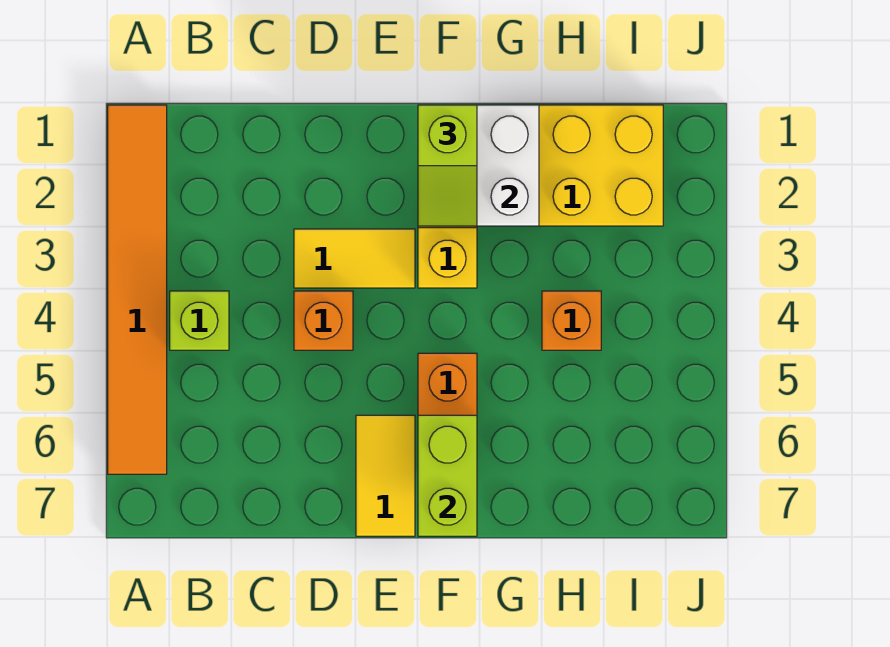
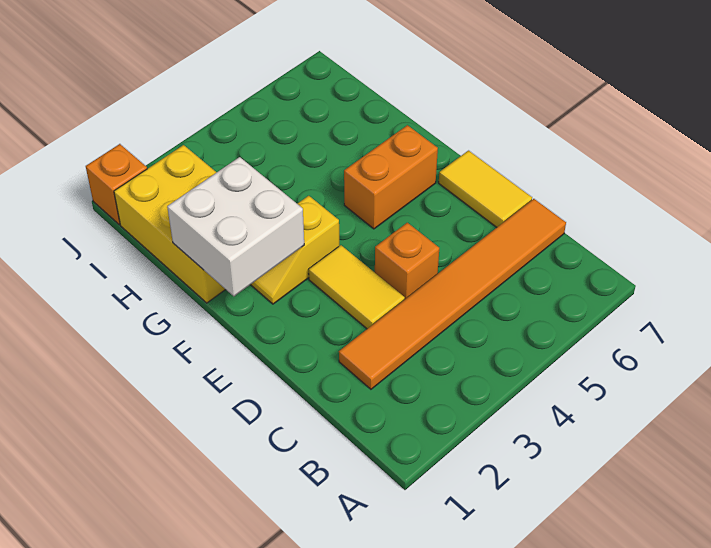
orange tile A1:A6 level 1 -> orange tile C2:C7 level 1
lime brick B4 level 1 -> none
yellow tile E6:E7 level 1 -> yellow tile D7:E7 level 1
lime slope F1:F2 level 3 top 1 -> none
lime brick F6:F7 level 2 -> none
orange brick H4 level 1 -> orange brick J1 level 1

